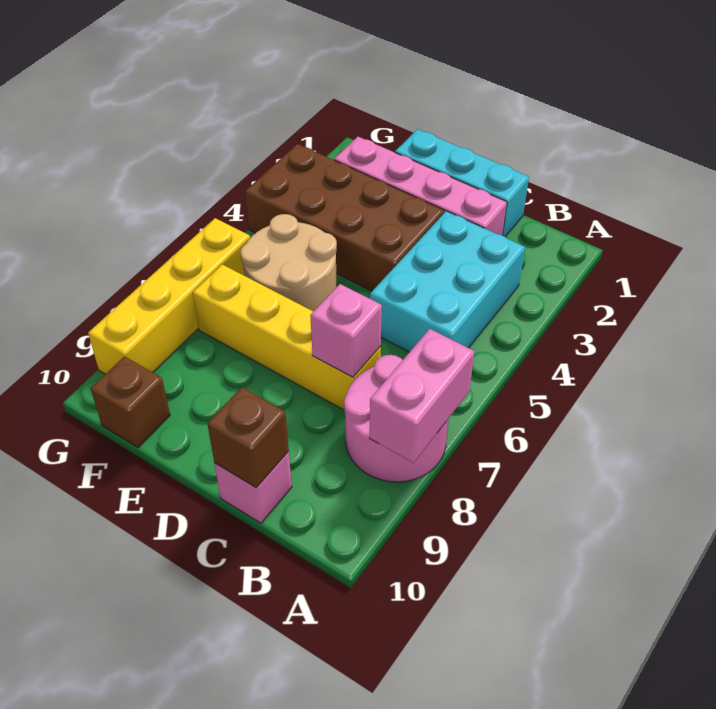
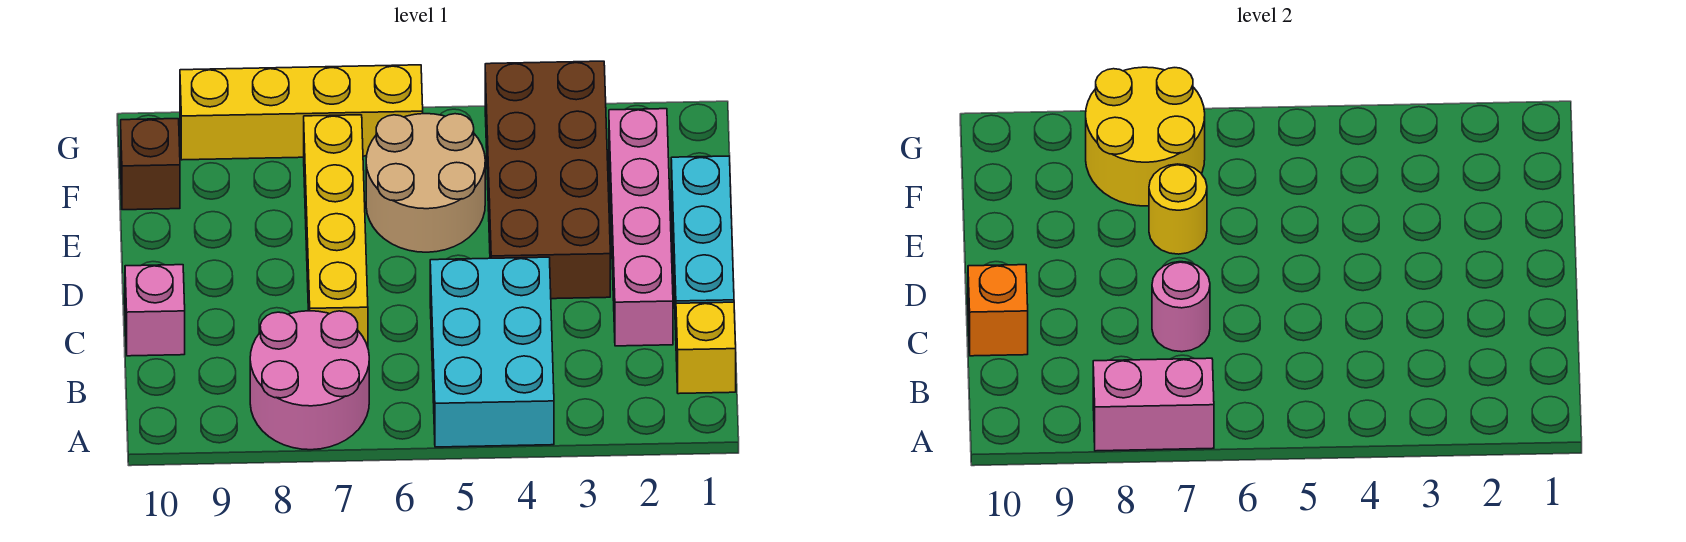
none -> yellow brick B1 level 1
cyan brick B3:C5 level 1 -> cyan brick A4:C5 level 1
pink brick C7 level 2 -> pink round brick C7 level 2
brown brick C10 level 2 -> orange brick C10 level 2
none -> yellow round brick E7 level 2
none -> yellow round brick F7:G8 level 2

